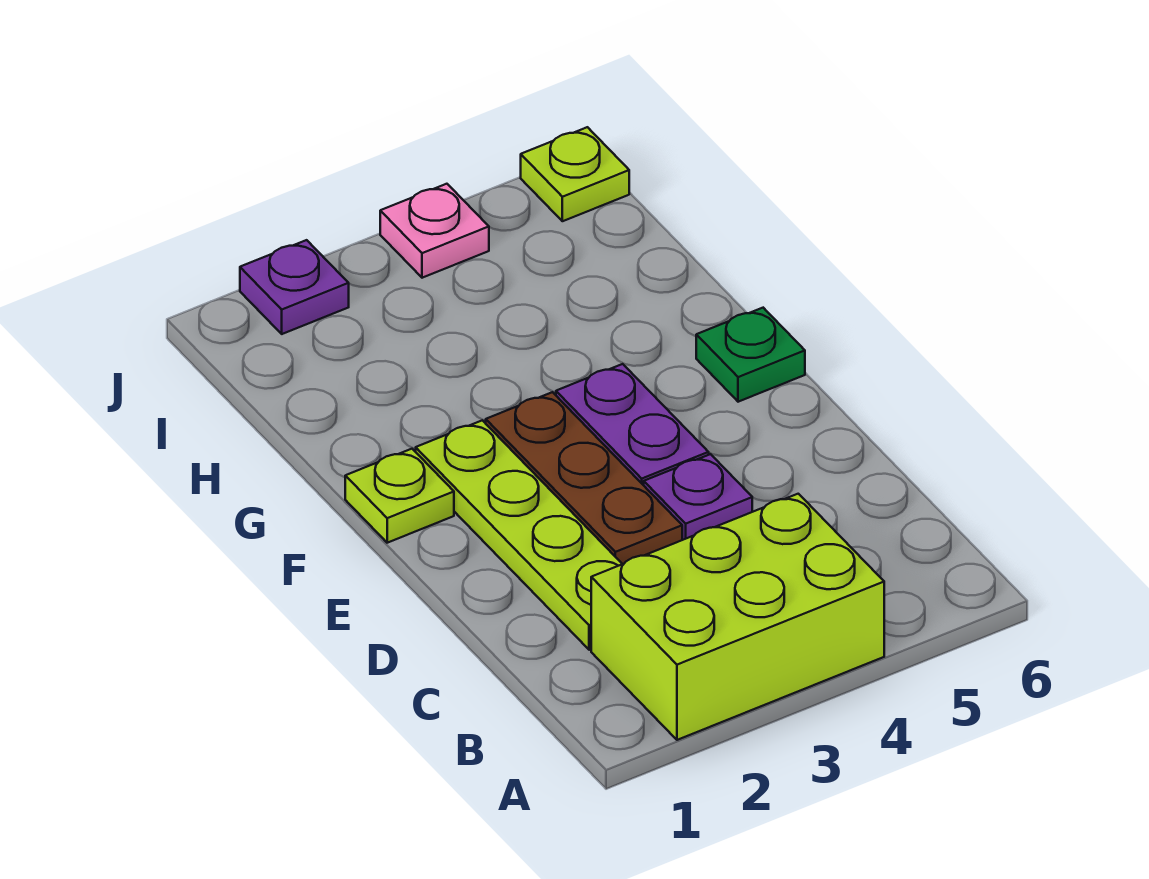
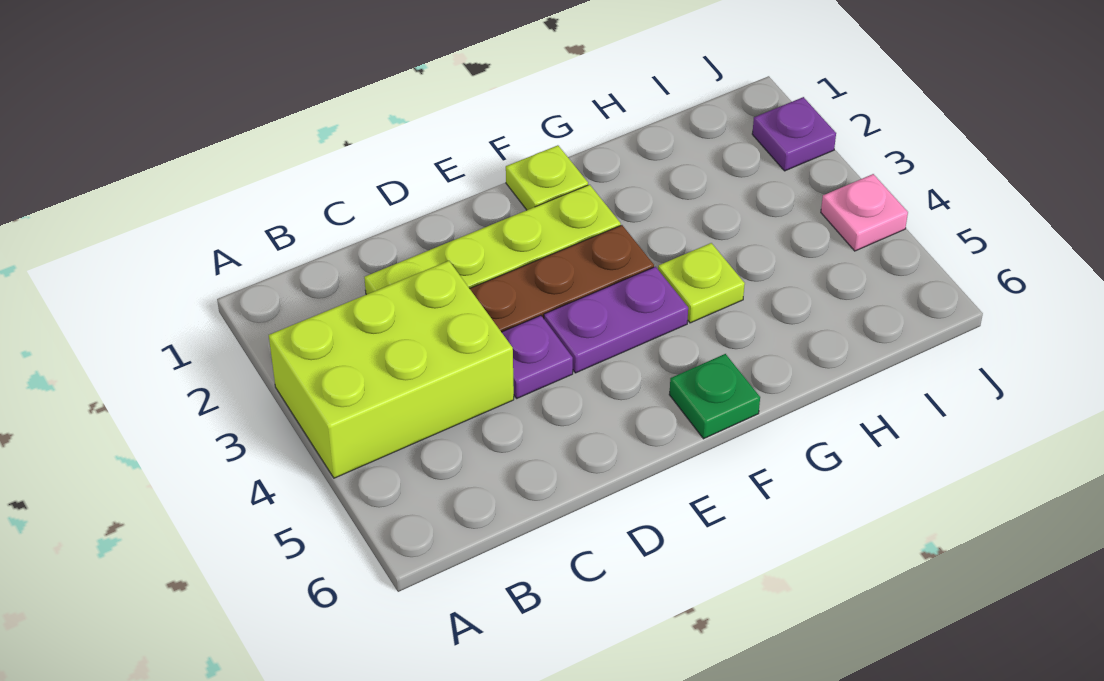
lime brick A2:B4 level 1 -> lime brick A3:C4 level 1
lime plate J6 level 1 -> lime plate G4 level 1

